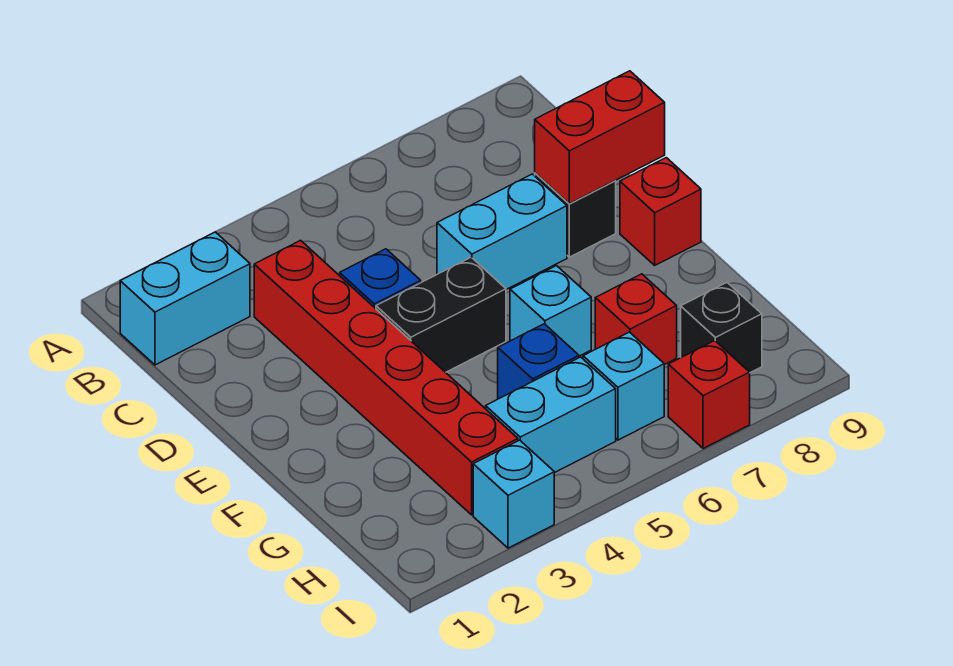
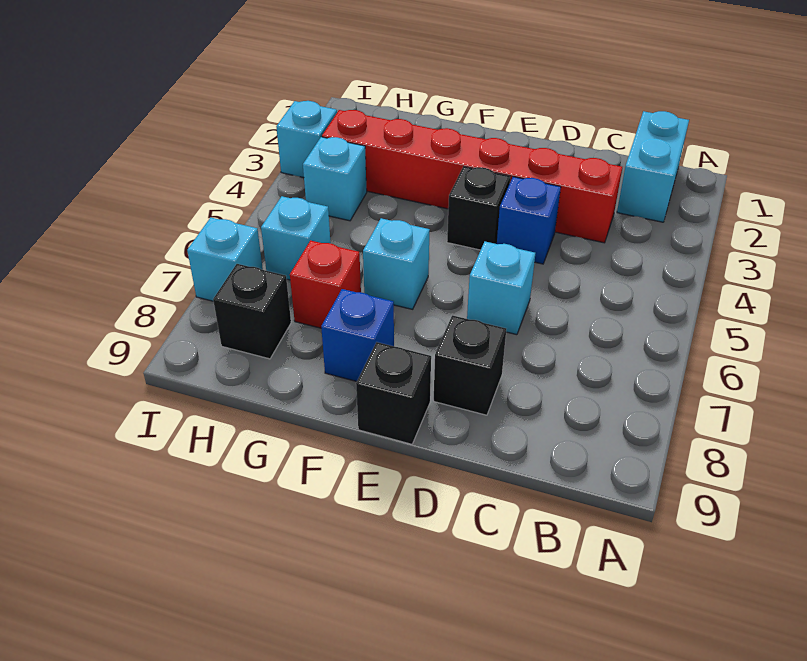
cyan brick D6:D7 level 1 -> cyan brick D6 level 1
red brick D8:D9 level 2 -> none
black brick E4:E5 level 1 -> black brick E4 level 1
red brick E9 level 1 -> black brick E9 level 1
blue brick G5 level 1 -> blue brick F8 level 1
cyan brick H4:H5 level 1 -> cyan brick H4 level 1
red brick I7 level 1 -> cyan brick I7 level 1

